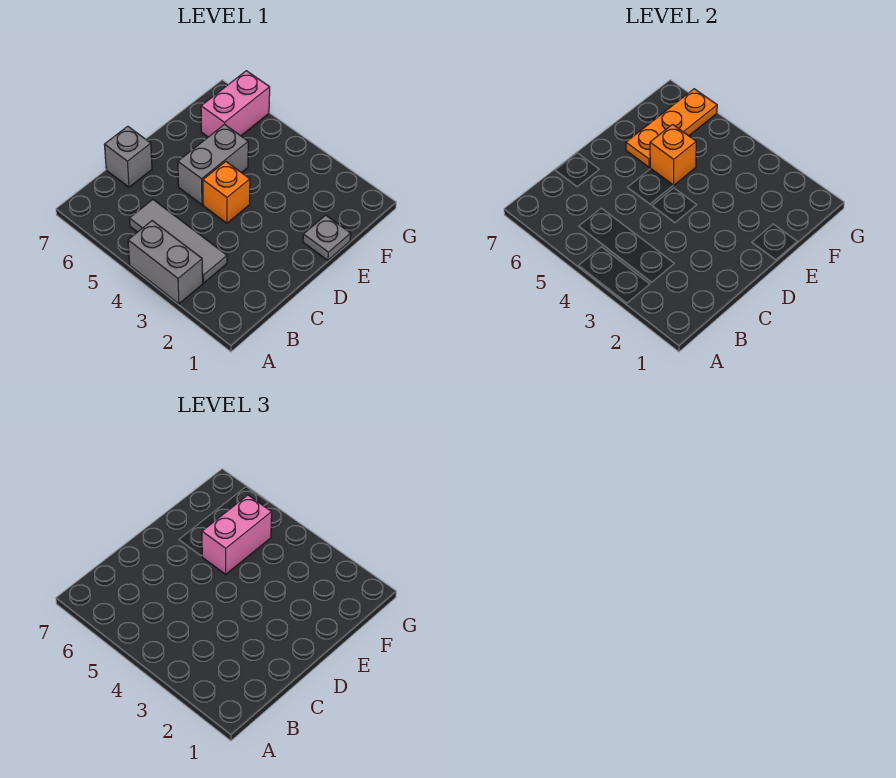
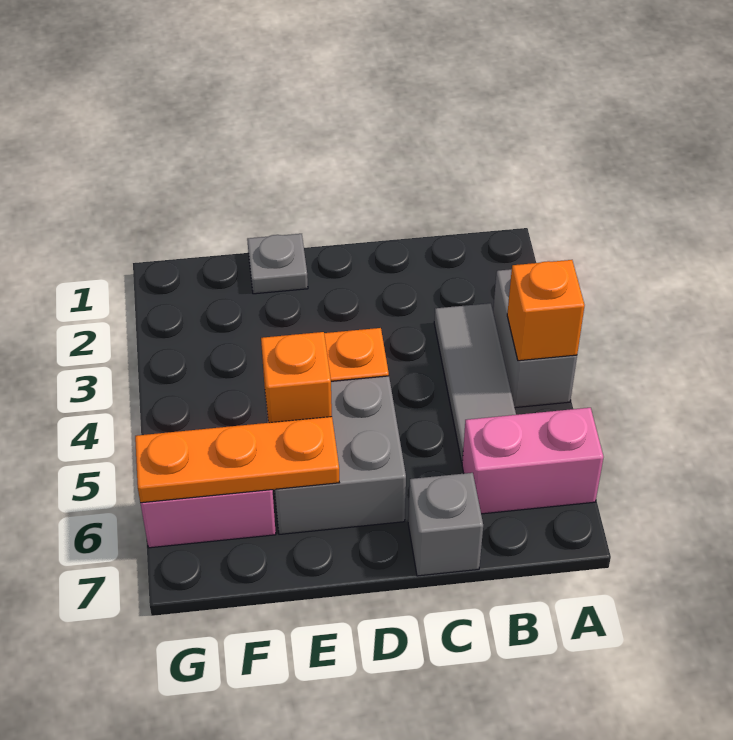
none -> orange brick A4 level 2
grey brick D5:E5 level 1 -> grey brick D5:E6 level 1
pink brick E5:F5 level 3 -> pink brick A6:B6 level 1

